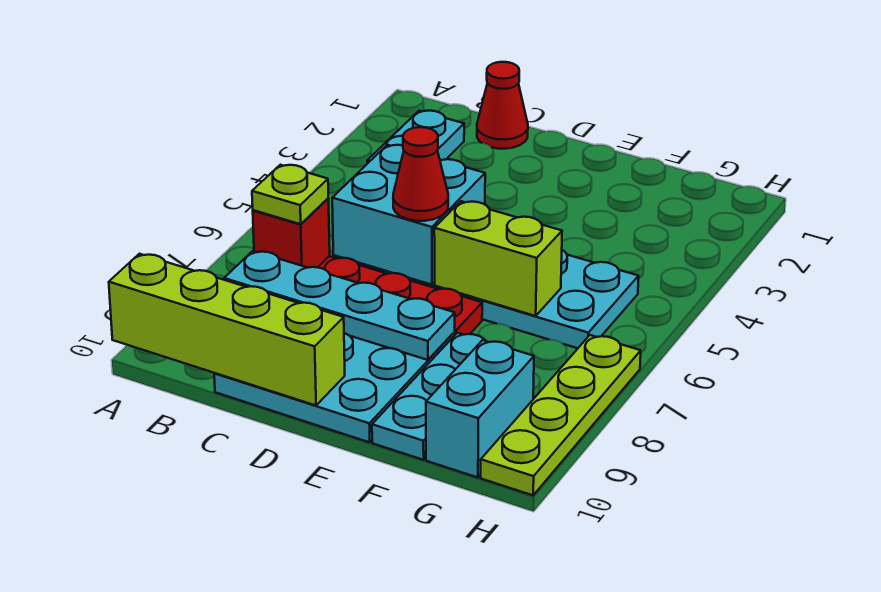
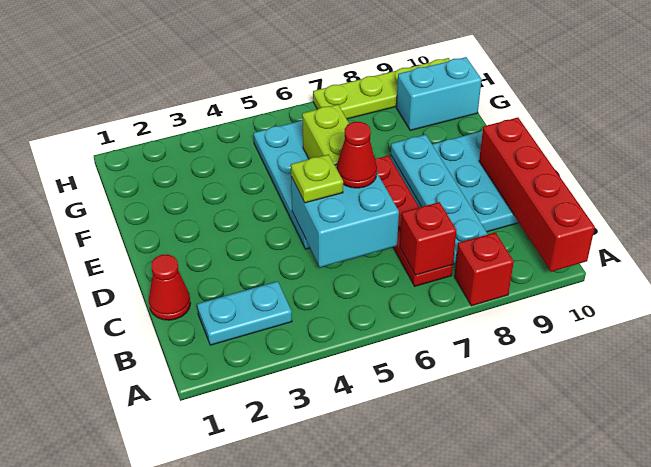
none -> red brick A8 level 1
lime brick A10:D10 level 2 -> red brick A10:D10 level 2
lime plate B7 level 3 -> lime plate D5 level 3
cyan plate F8:F10 level 1 -> none

